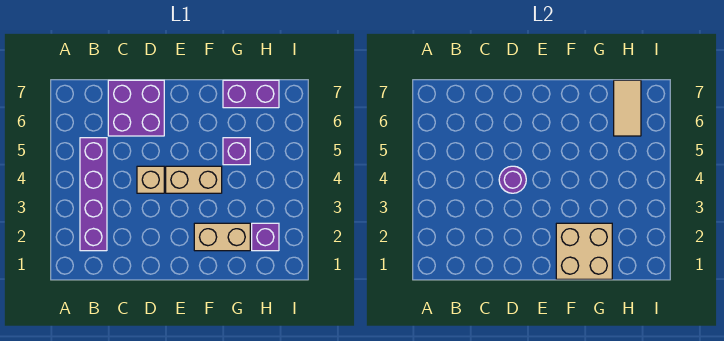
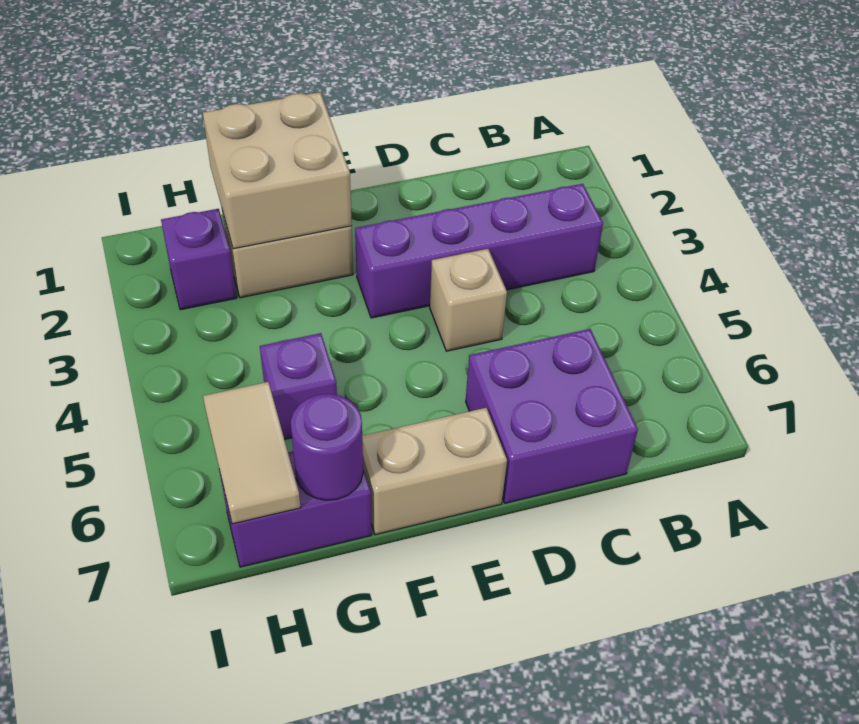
purple brick B2:B5 level 1 -> purple brick B3:E3 level 1
purple round brick D4 level 2 -> purple round brick G7 level 2
tan brick E4:F4 level 1 -> tan brick E7:F7 level 1

